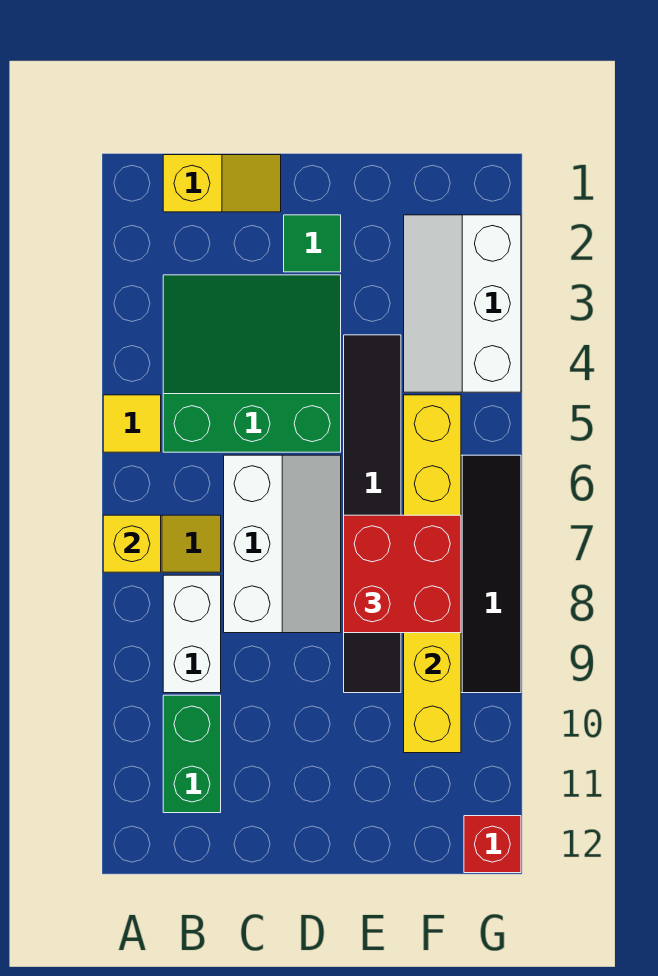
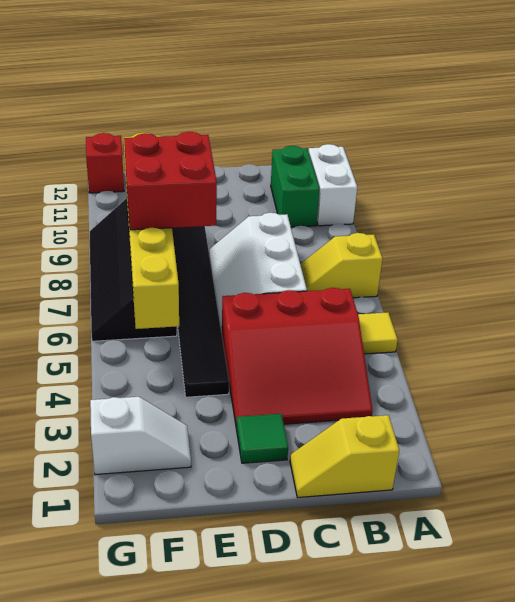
yellow brick A7 level 2 -> none
green slope B3:D5 level 1 top 5 -> red slope B3:D5 level 1 top 5
white brick B8:B9 level 1 -> white brick A10:A11 level 1
white slope F2:G4 level 1 top G -> white slope F2:G2 level 1 top G

